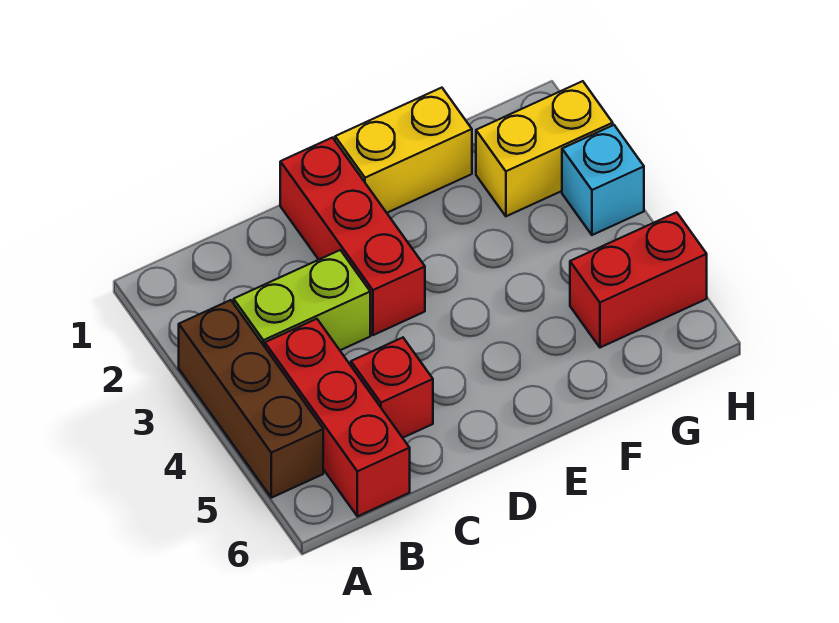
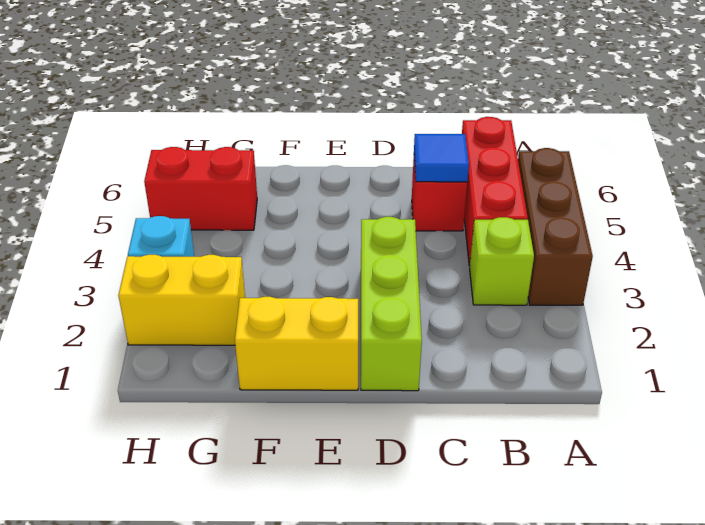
lime brick B3:C3 level 1 -> lime brick B3 level 1
none -> blue tile C5 level 2
red brick D1:D3 level 1 -> lime brick D1:D3 level 1

